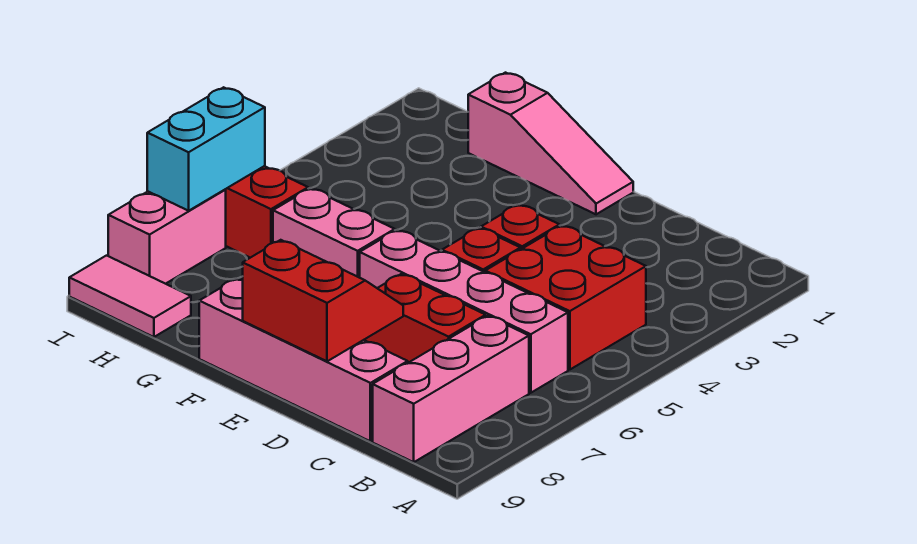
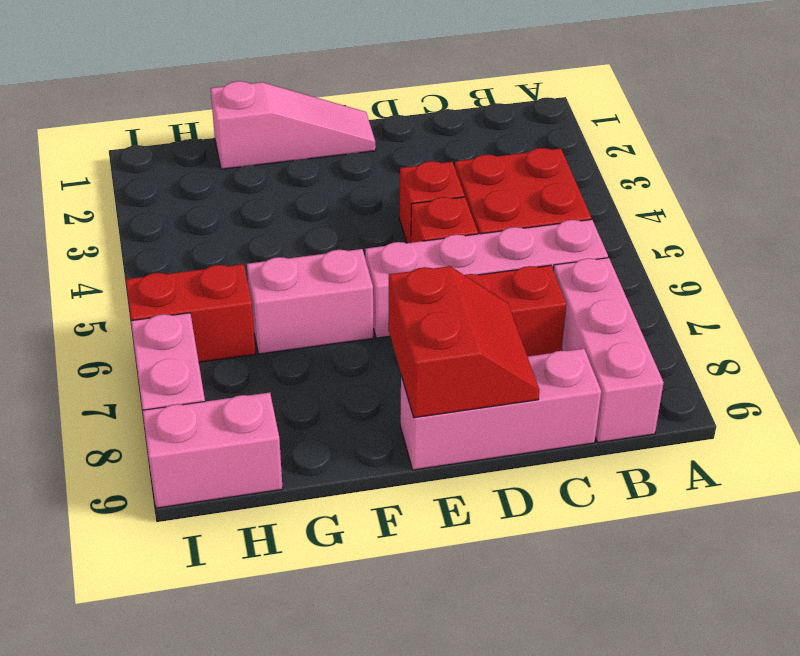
pink brick C9:F9 level 1 -> pink brick C9:E9 level 1
red slope D8:E9 level 2 top 9 -> red slope D8:E9 level 2 top E
pink tile H9:I9 level 1 -> pink brick H9:I9 level 1
cyan brick I6:I7 level 2 -> none

